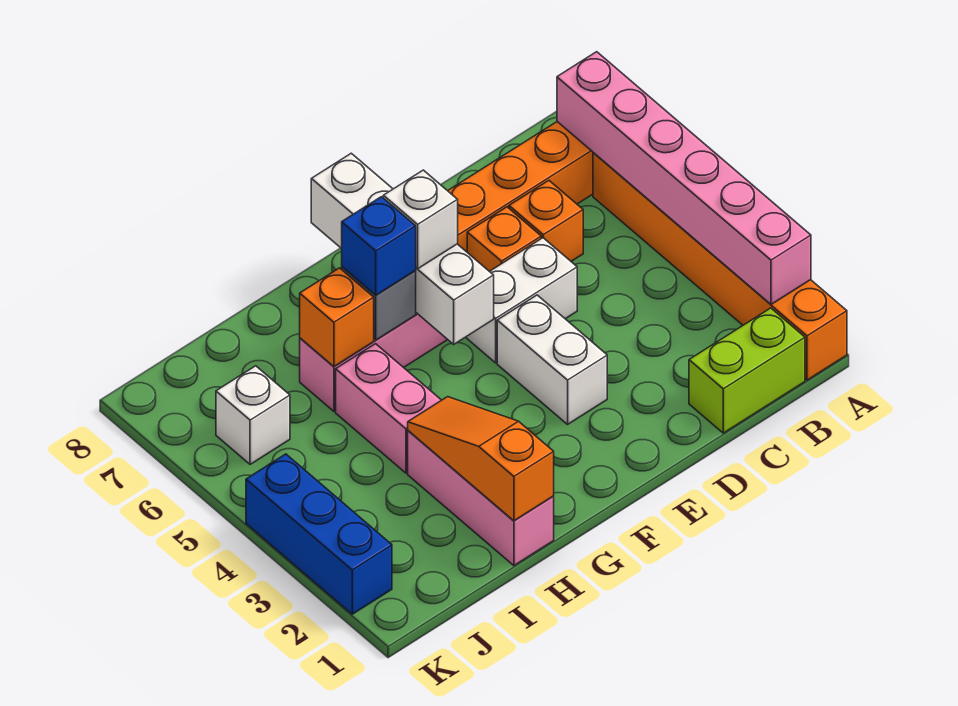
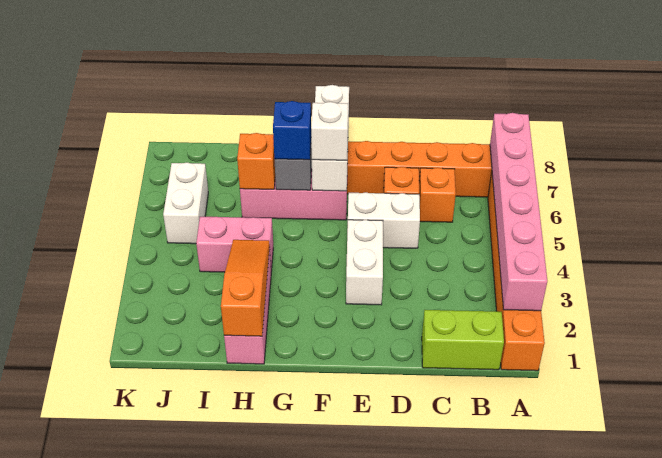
white brick F5:F8 level 2 -> white brick F6:F8 level 2
pink brick H4:H5 level 1 -> pink brick H4:I4 level 1
white brick J6 level 1 -> white brick J5:J6 level 1
blue brick K2:K4 level 1 -> none

